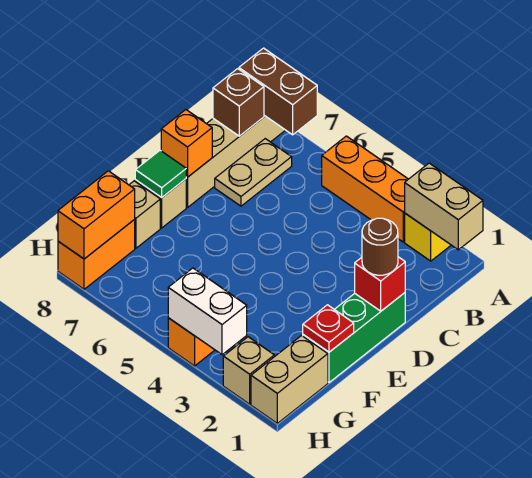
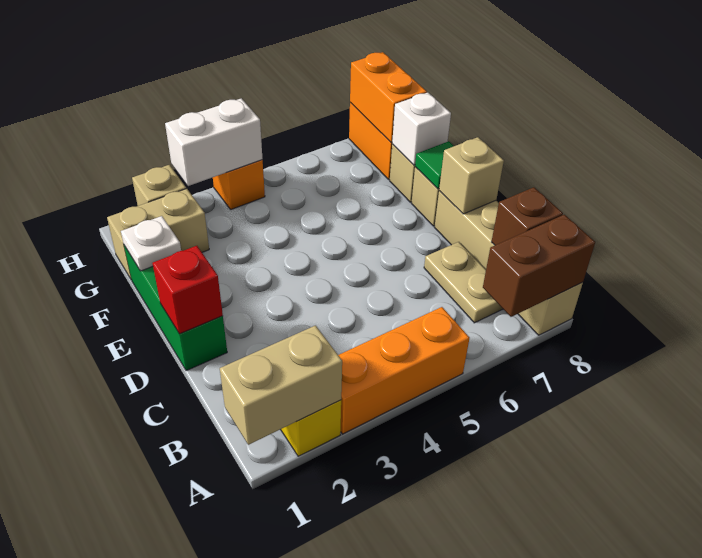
brown round brick D1 level 3 -> none
orange brick D8 level 2 -> tan brick D8 level 2
red plate F1 level 2 -> white plate F1 level 2
none -> white brick F8 level 2
tan brick G1:H1 level 1 -> tan brick G1:G2 level 1

